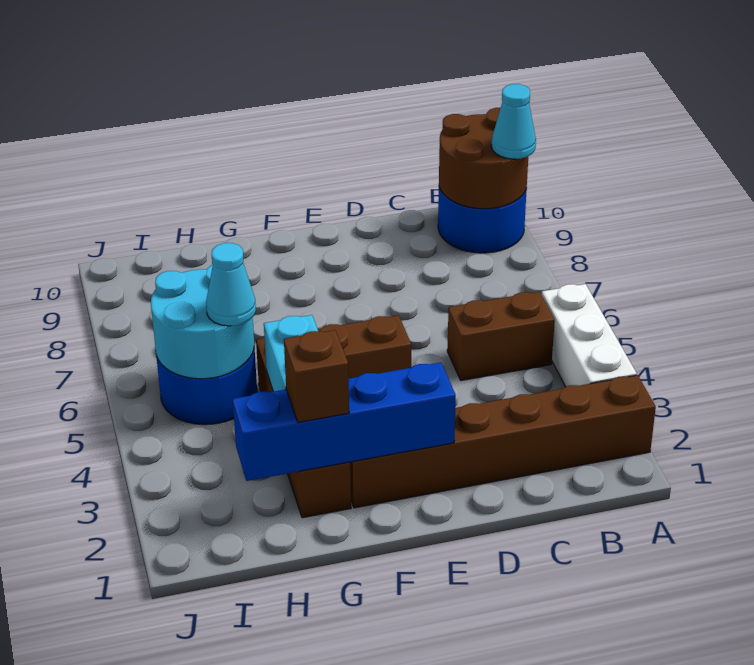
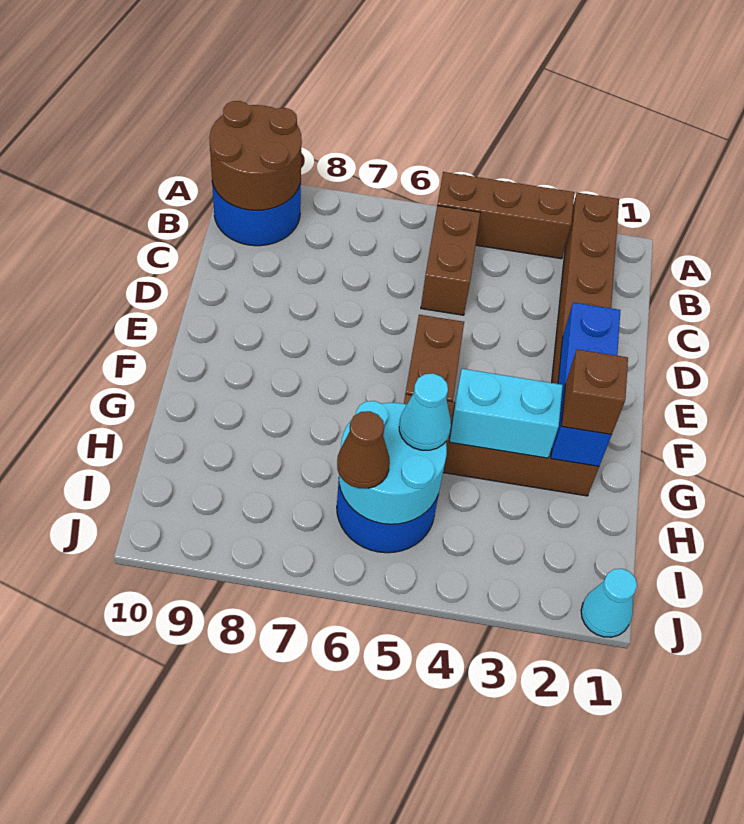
white brick A3:A5 level 1 -> brown brick A3:A5 level 1
cyan cone A9 level 3 -> cyan cone J1 level 1
blue brick E2:H2 level 2 -> blue brick E2:G2 level 2
none -> brown cone I6 level 3

